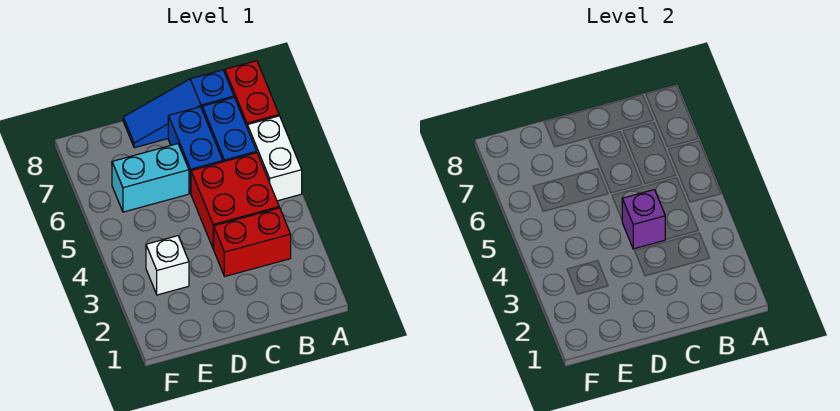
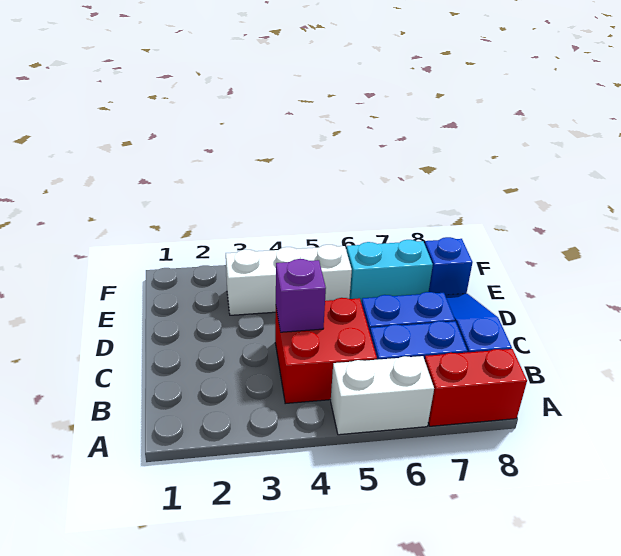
red brick B3:C3 level 1 -> none
cyan brick D6:E6 level 1 -> cyan brick E6:E7 level 1
white brick E3 level 1 -> white brick E3:E5 level 1
none -> blue brick E8 level 1

